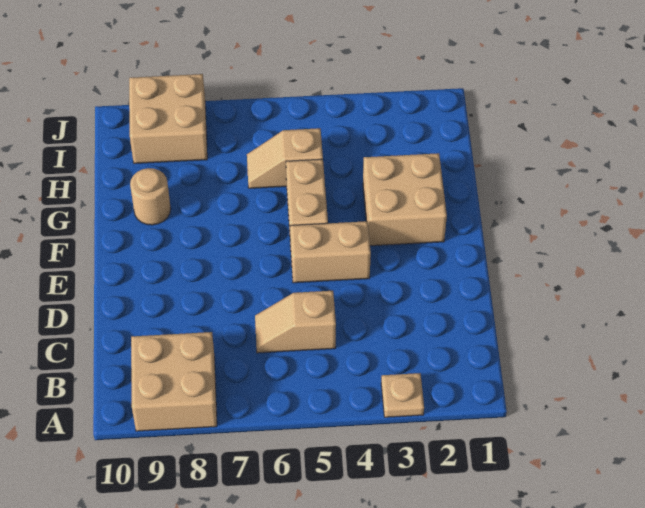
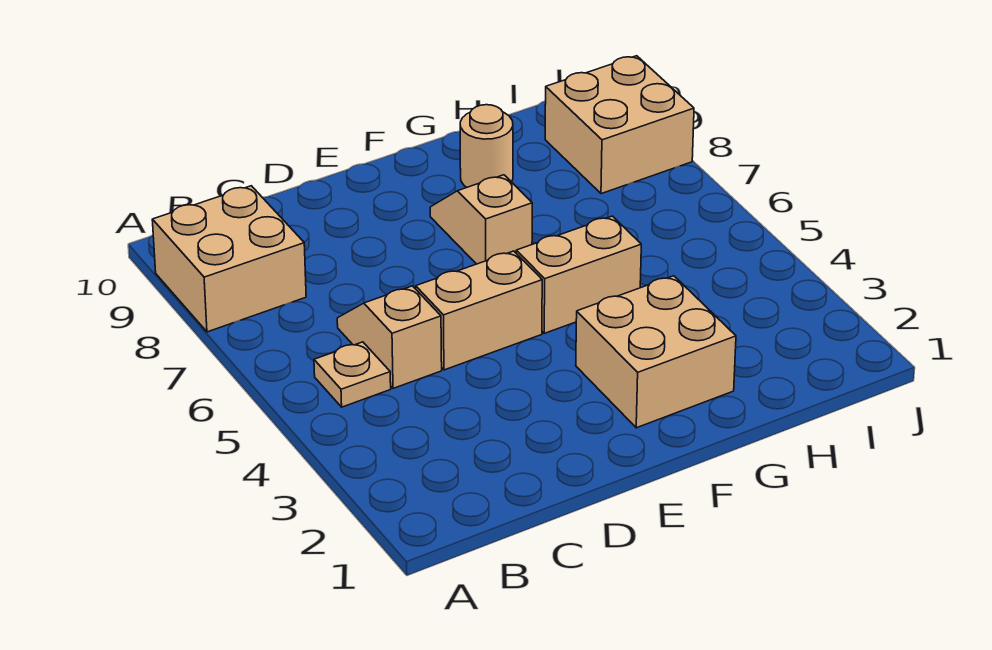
tan plate A3 level 1 -> tan plate B5 level 1
tan brick E4:E5 level 1 -> tan brick D5:E5 level 1
tan slope H5:H6 level 1 top 5 -> tan slope F7:F8 level 1 top 7

